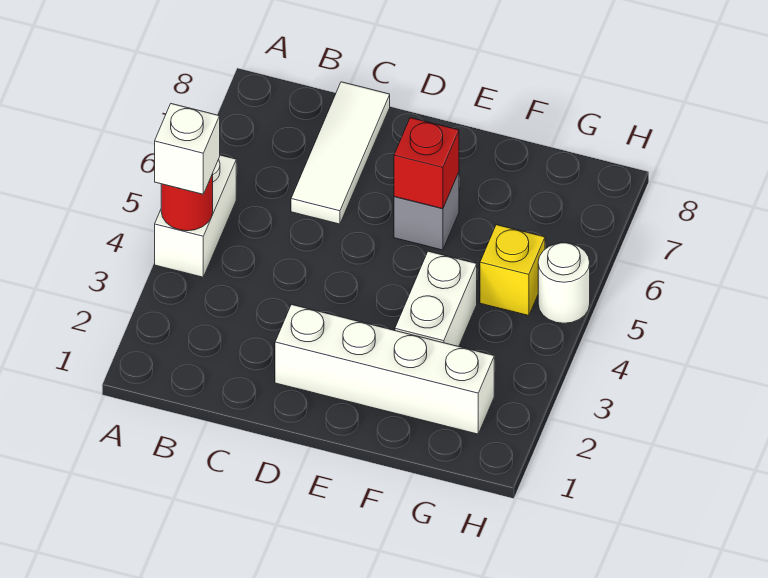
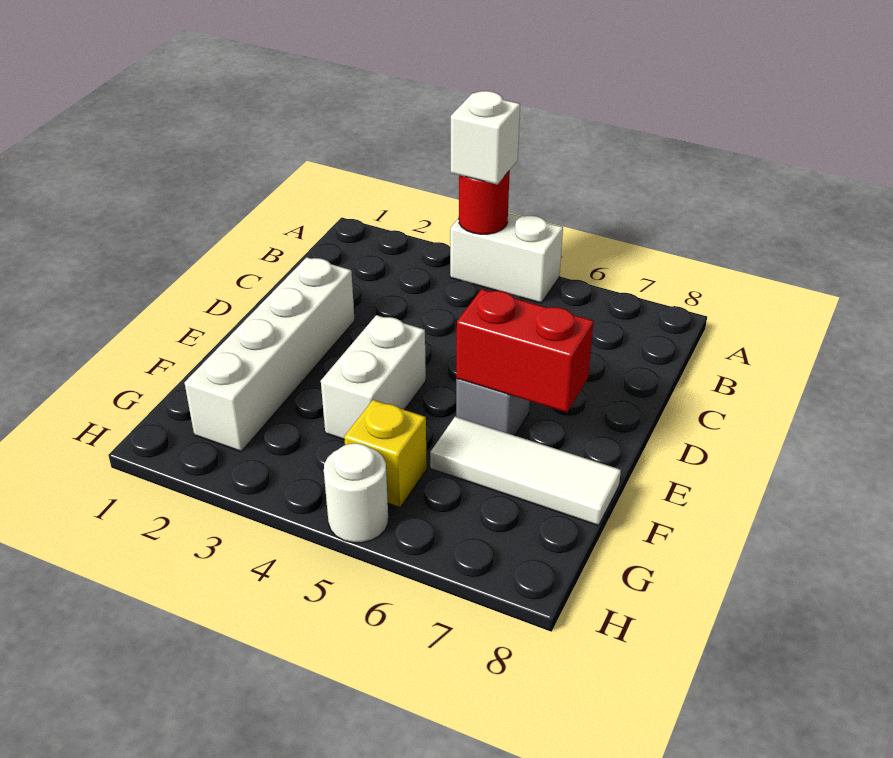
white tile C6:C8 level 1 -> white tile F6:F8 level 1
red brick E6 level 2 -> red brick E6:E7 level 2
white brick F3:F4 level 1 -> white brick E4:F4 level 1

